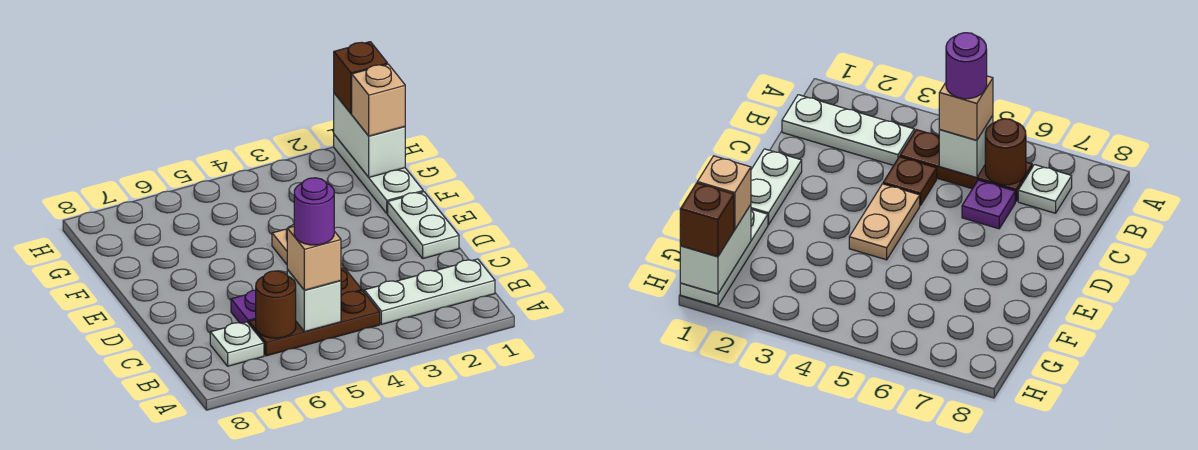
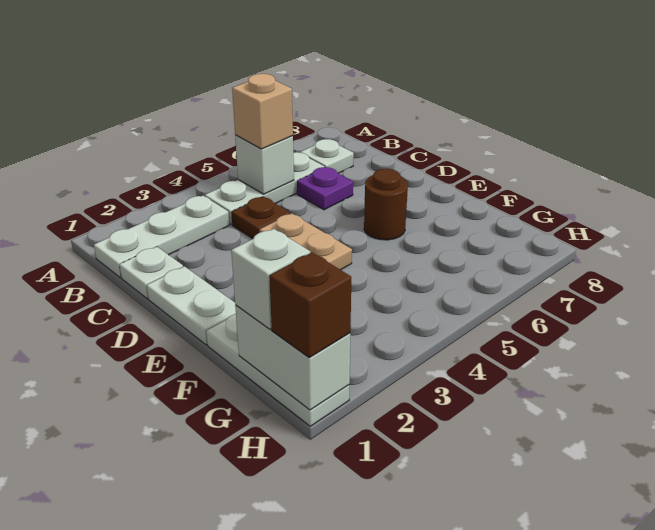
brown plate B4:B6 level 1 -> white plate B4:B6 level 1
purple round brick B5 level 4 -> none
brown round brick B6 level 2 -> brown round brick E6 level 1
none -> white plate C1 level 1
tan brick G1 level 3 -> white brick G1 level 3

